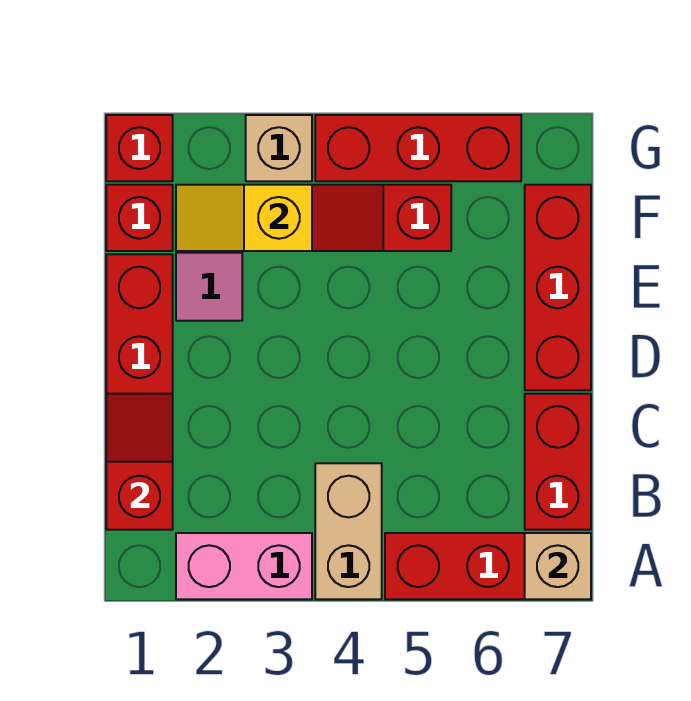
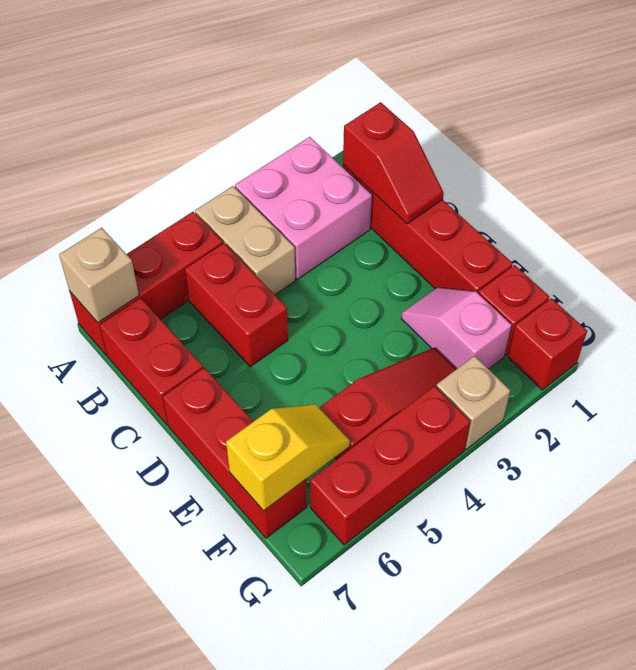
pink brick A2:A3 level 1 -> pink brick A2:B3 level 1
none -> red brick B5:C5 level 1
yellow slope F2:F3 level 2 top 3 -> yellow slope F6:F7 level 2 top 7

